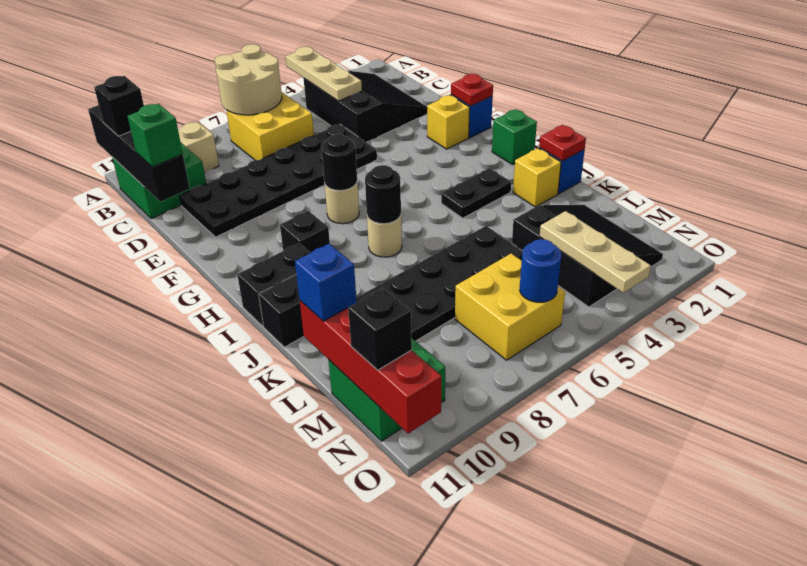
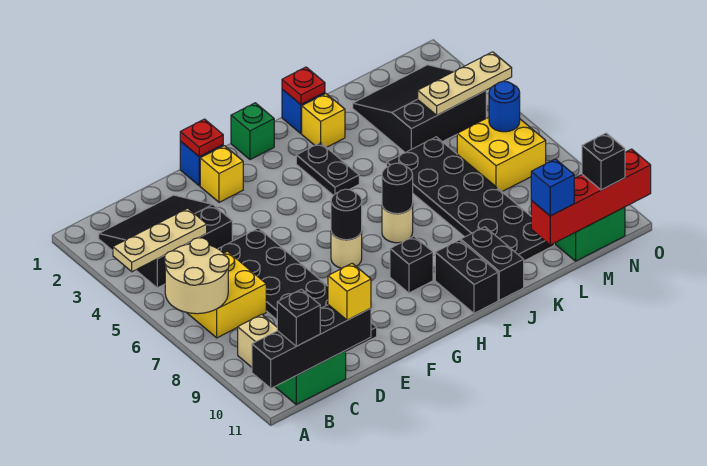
green brick D11 level 3 -> yellow brick D11 level 3

